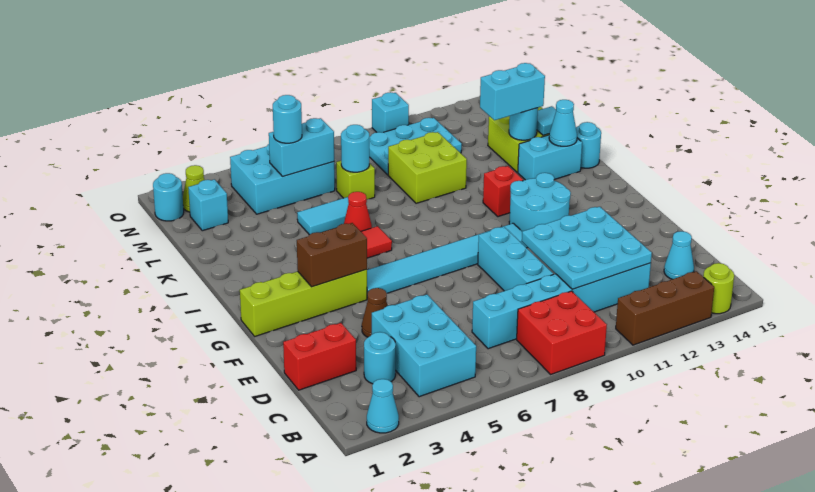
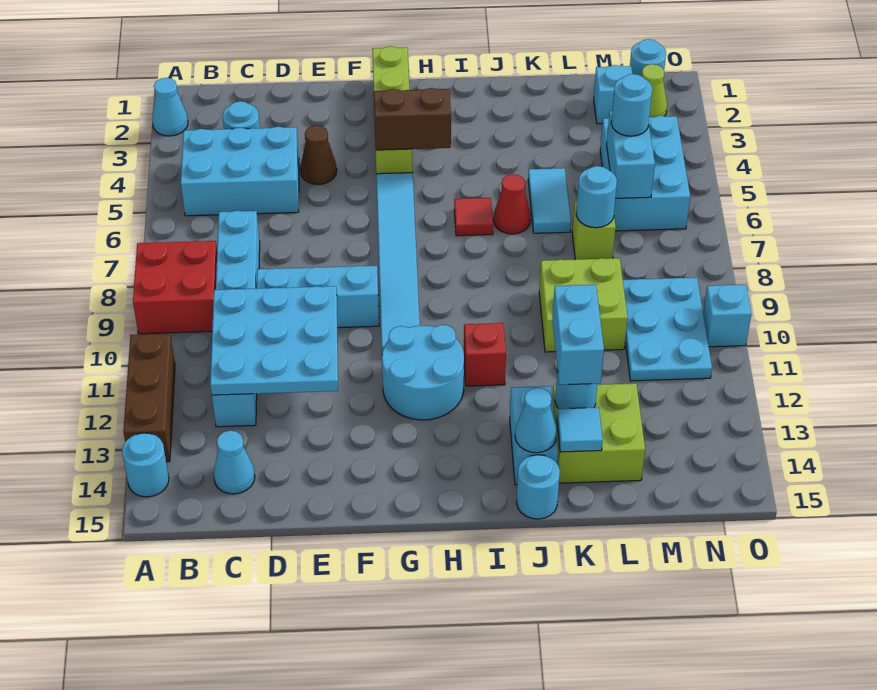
lime round brick A14 level 1 -> cyan round brick A14 level 1
red brick D1:D2 level 1 -> none
brown brick G3:G4 level 2 -> brown brick G4:H4 level 2

